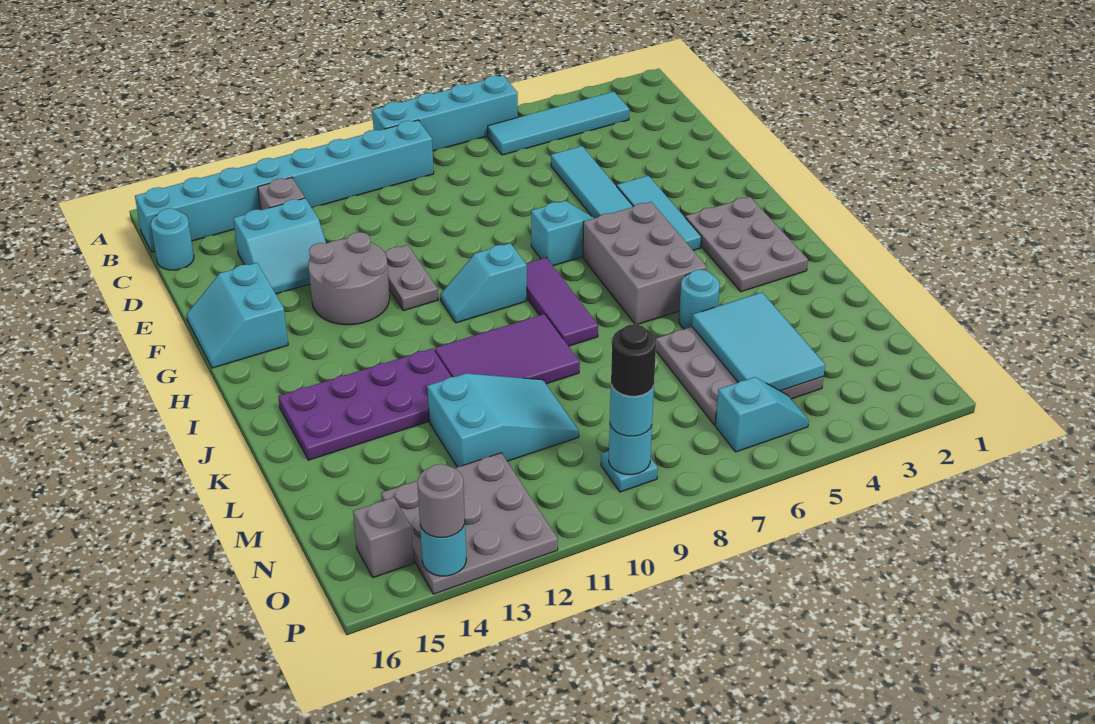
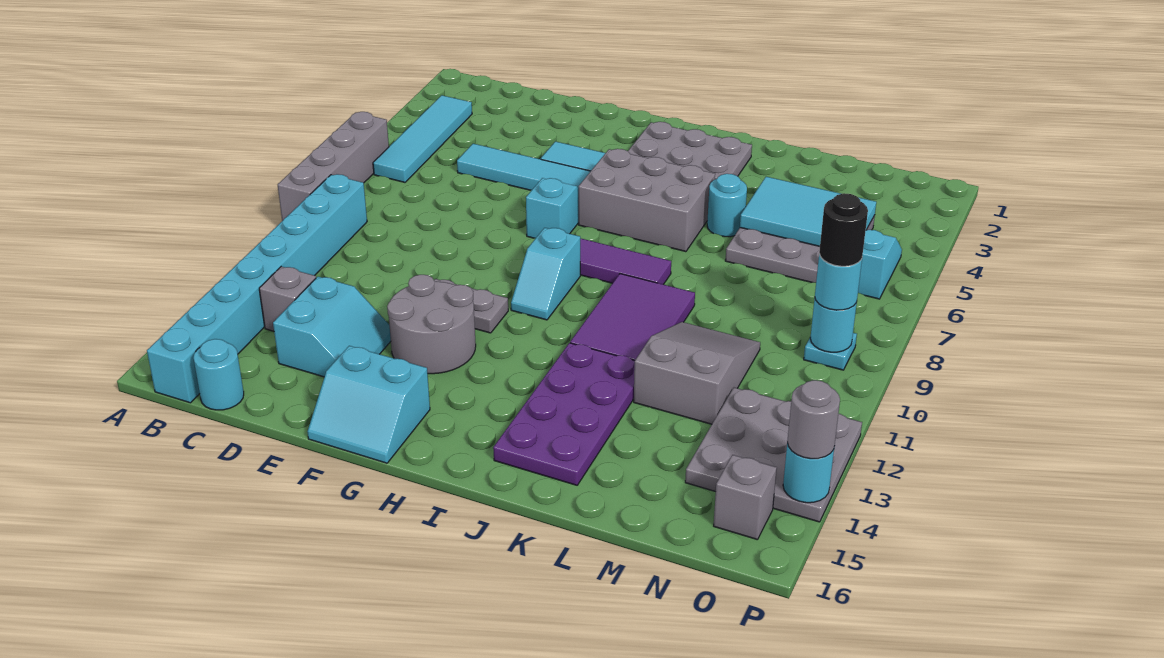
cyan brick A6:A9 level 1 -> grey brick A6:A9 level 1
cyan slope L10:M12 level 1 top 12 -> grey slope L10:M12 level 1 top 12

